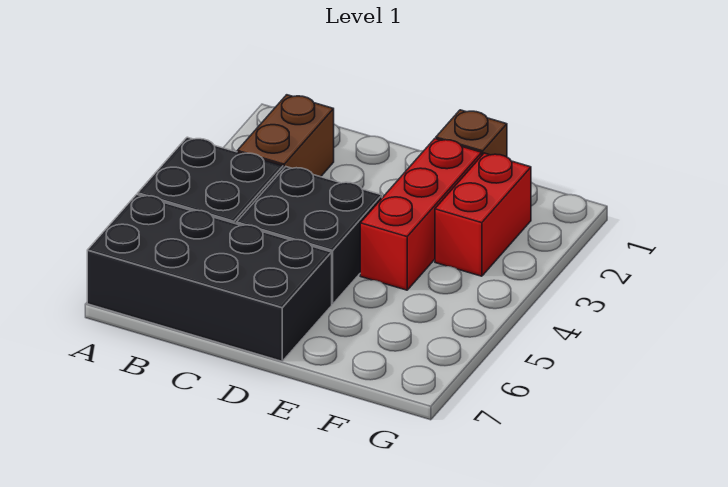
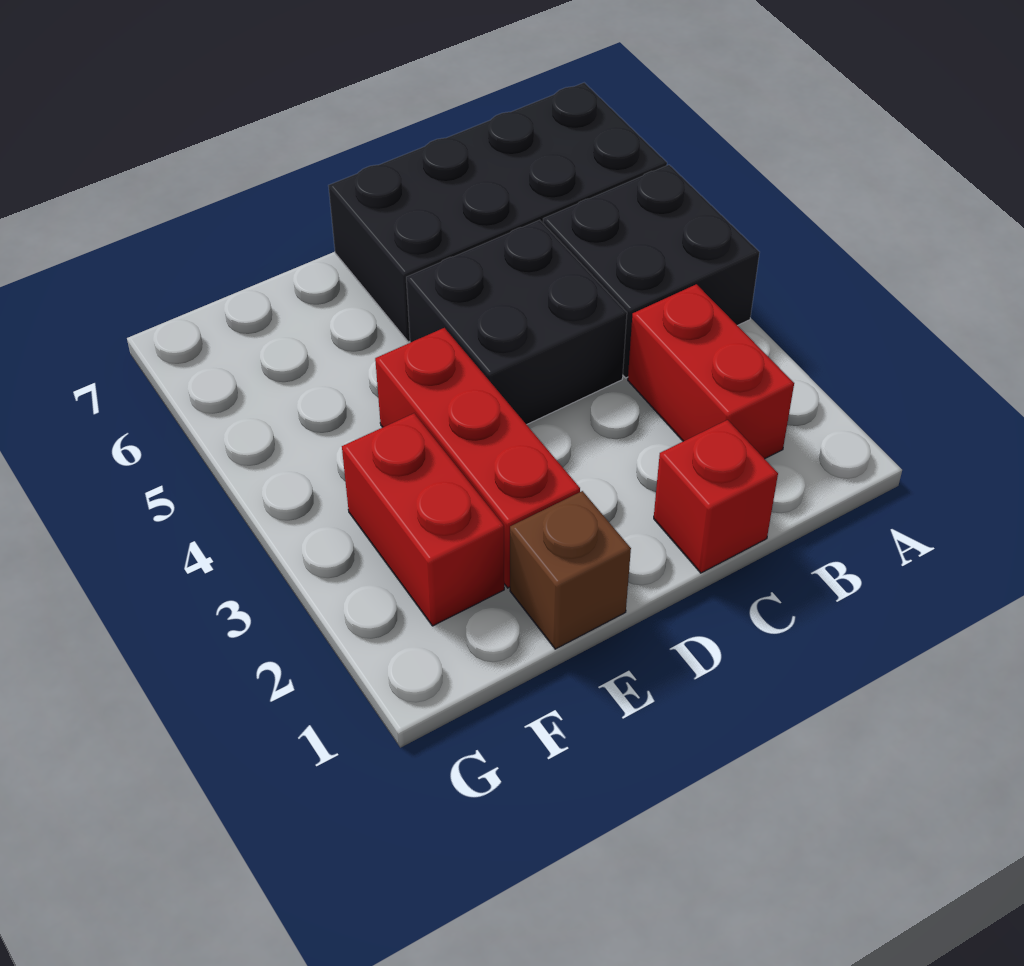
brown brick B2:B3 level 1 -> red brick B2:B3 level 1
none -> red brick C1 level 1

